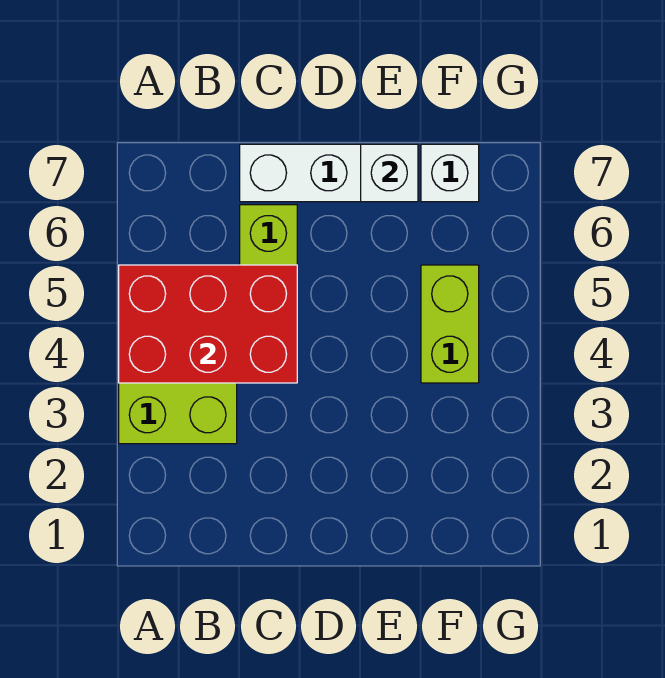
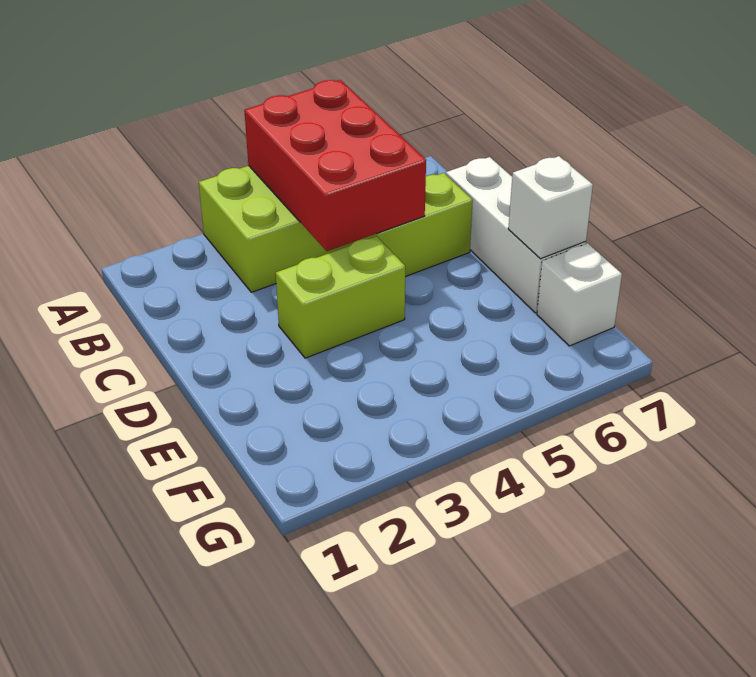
lime brick F4:F5 level 1 -> lime brick D3:D4 level 1

